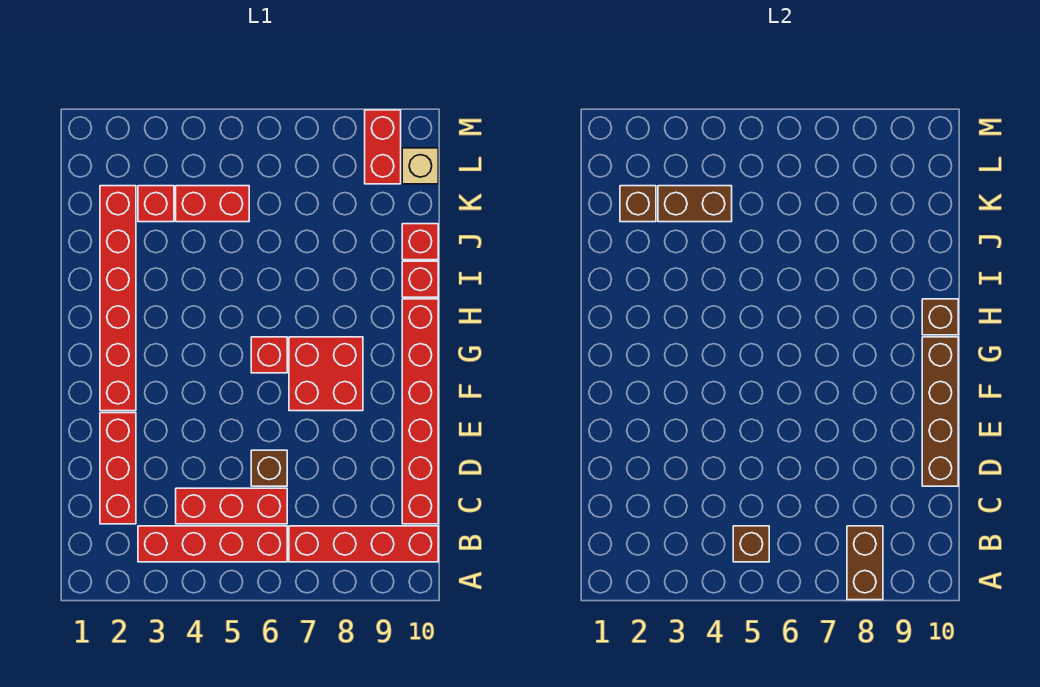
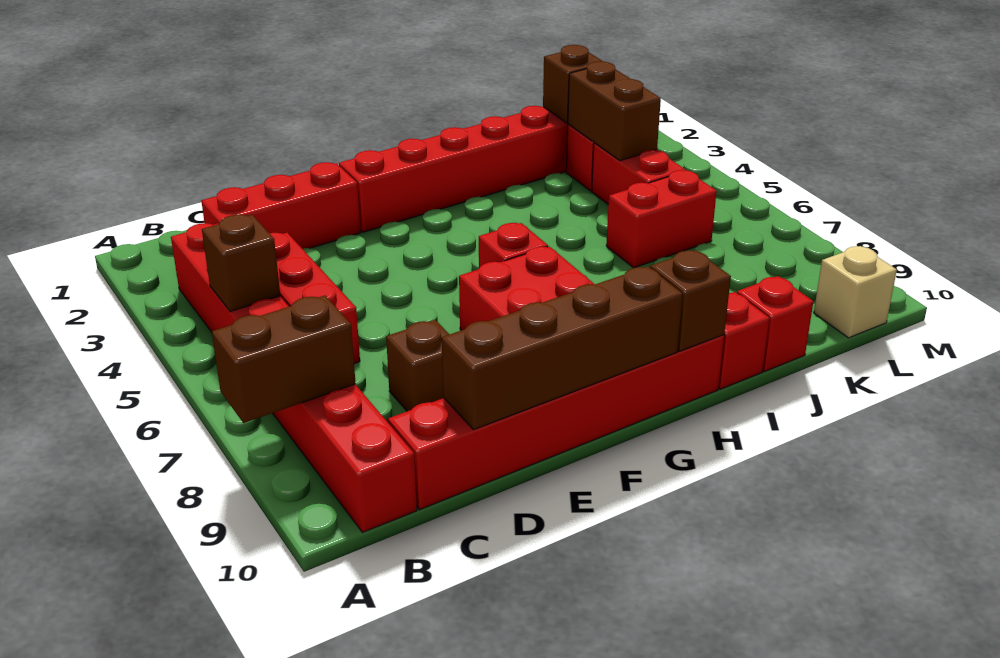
brown brick D6 level 1 -> brown brick D8 level 1
red brick L9:M9 level 1 -> red brick J6:K6 level 1

